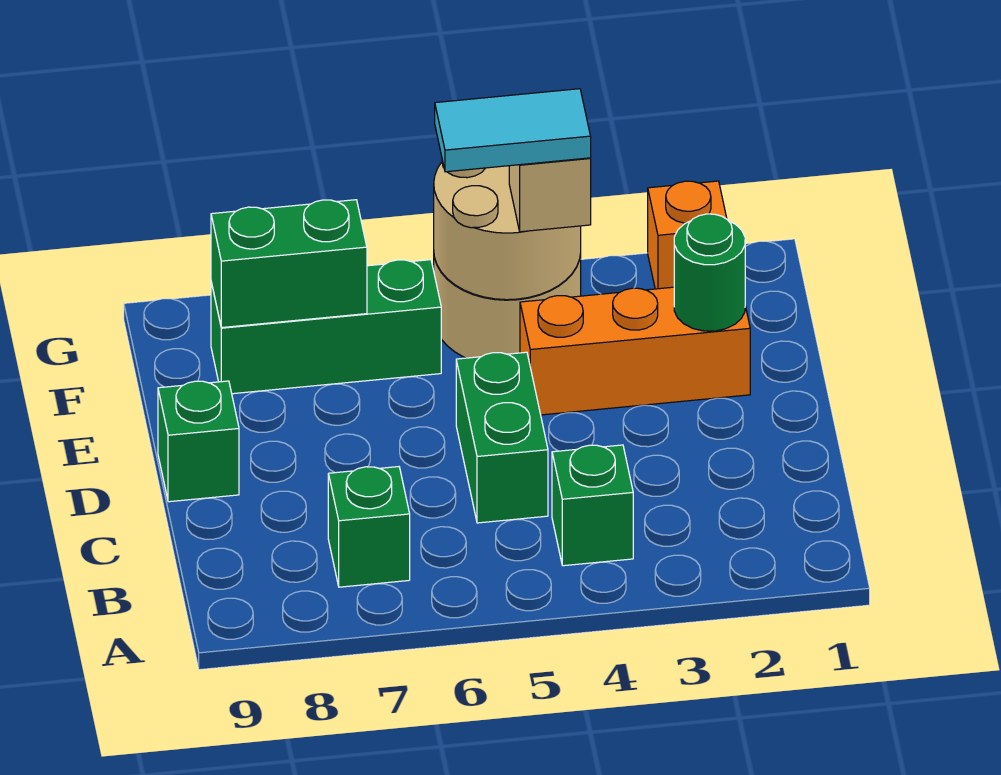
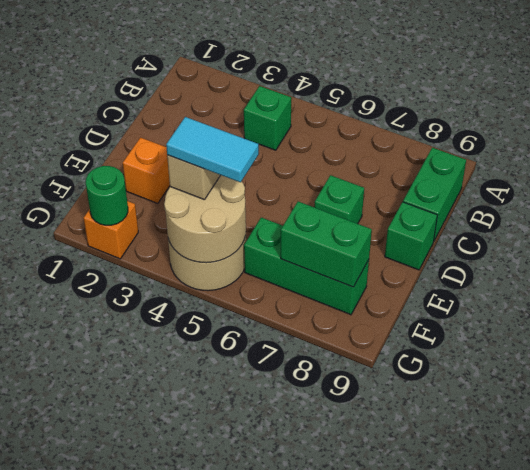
green brick B7 level 1 -> green brick D7 level 1
green brick C5:D5 level 1 -> green brick B9:C9 level 1
orange brick E2:E4 level 1 -> orange brick E2 level 1
green round brick E2 level 2 -> green round brick G2 level 2

